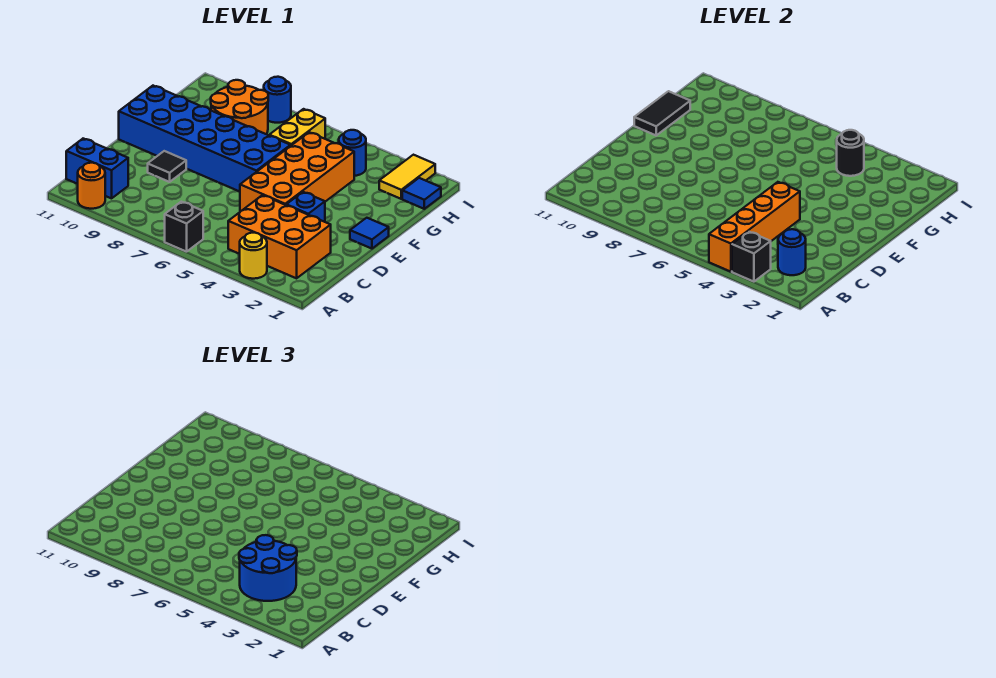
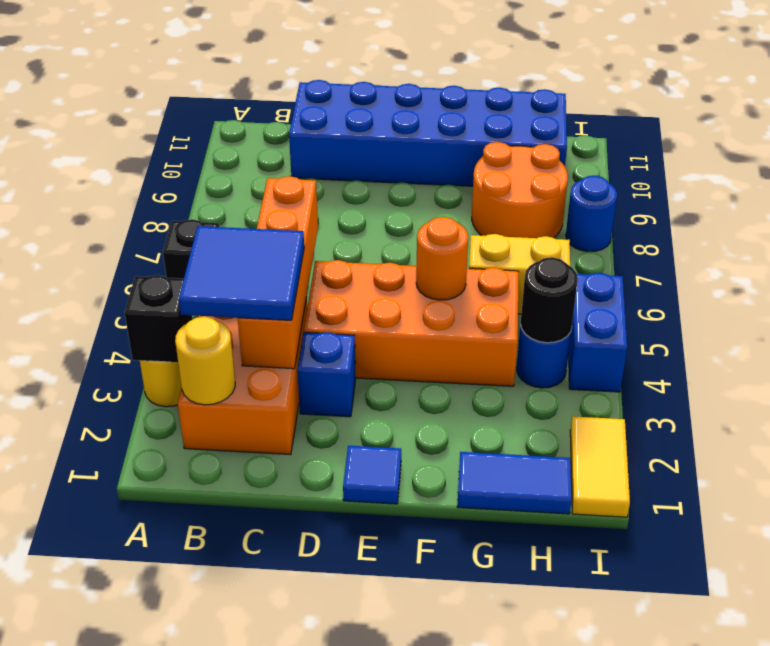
orange brick A4:D4 level 2 -> orange brick C3:C6 level 2
orange round brick A10 level 1 -> orange round brick F5 level 2
blue round brick B2 level 2 -> yellow round brick B2 level 2
blue round brick B3:C4 level 3 -> blue tile B3:C4 level 3
blue brick B10:B11 level 1 -> blue brick I4:I5 level 1
black tile D9 level 1 -> none
blue brick E6:F11 level 1 -> blue brick C10:H11 level 1
black tile F11:G11 level 2 -> none
blue tile H1 level 1 -> blue tile G1:H1 level 1
yellow tile H2:I2 level 1 -> yellow tile I1:I2 level 1

